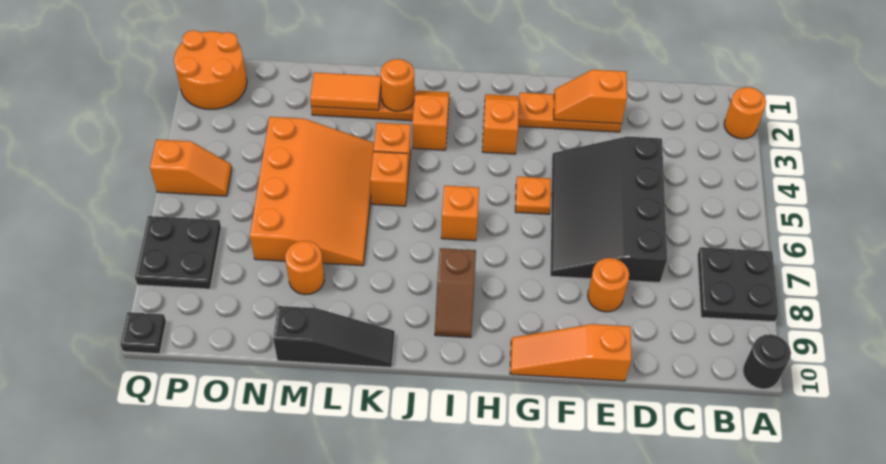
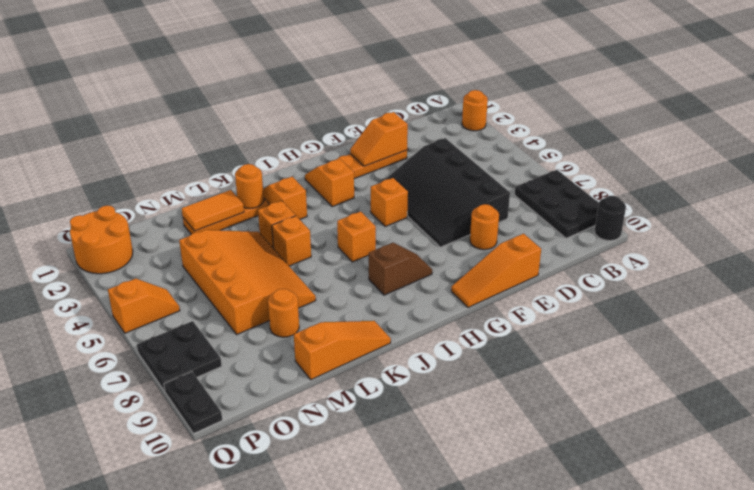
black plate A7:B8 level 1 -> black plate A7:B9 level 1
orange plate G5 level 1 -> orange brick G5 level 1
brown slope I8:I9 level 1 top 8 -> brown slope H8:I8 level 1 top I
black slope K10:M10 level 1 top M -> orange slope K10:M10 level 1 top M
black plate Q10 level 1 -> black plate Q9:Q10 level 1

